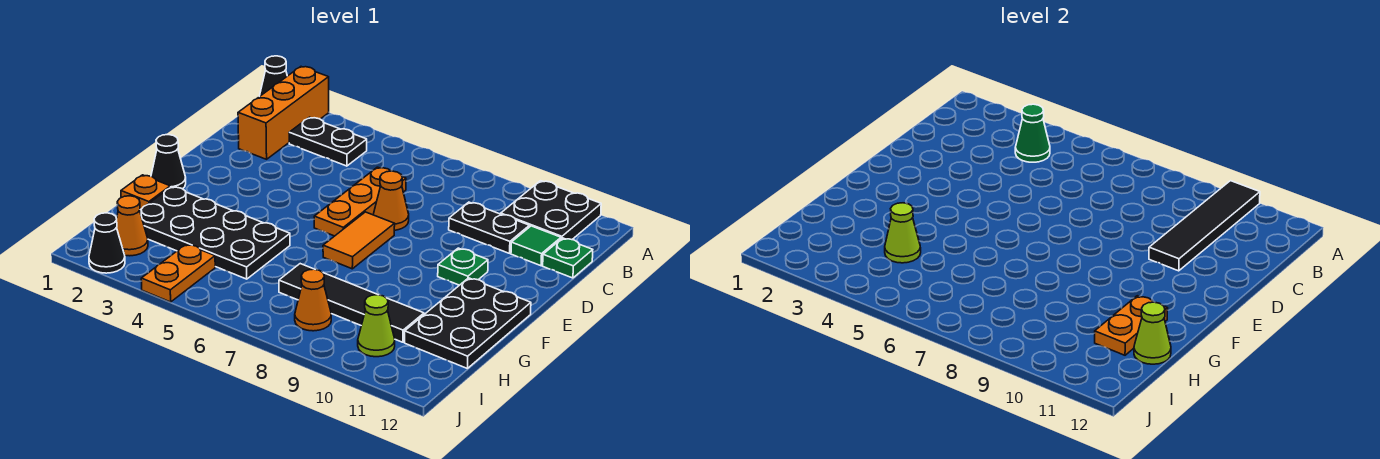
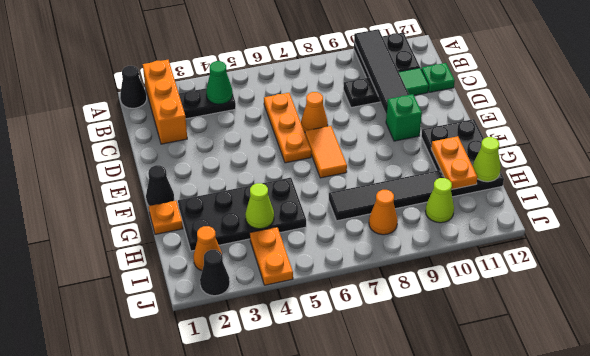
green plate E10 level 1 -> green brick E10 level 1

